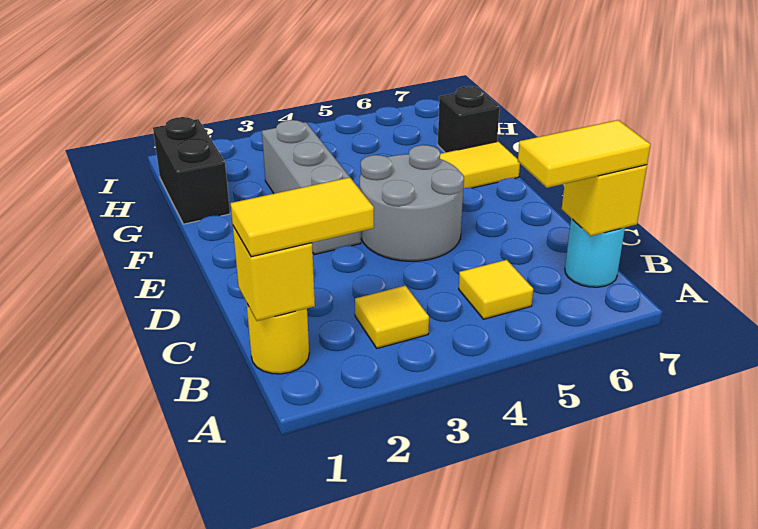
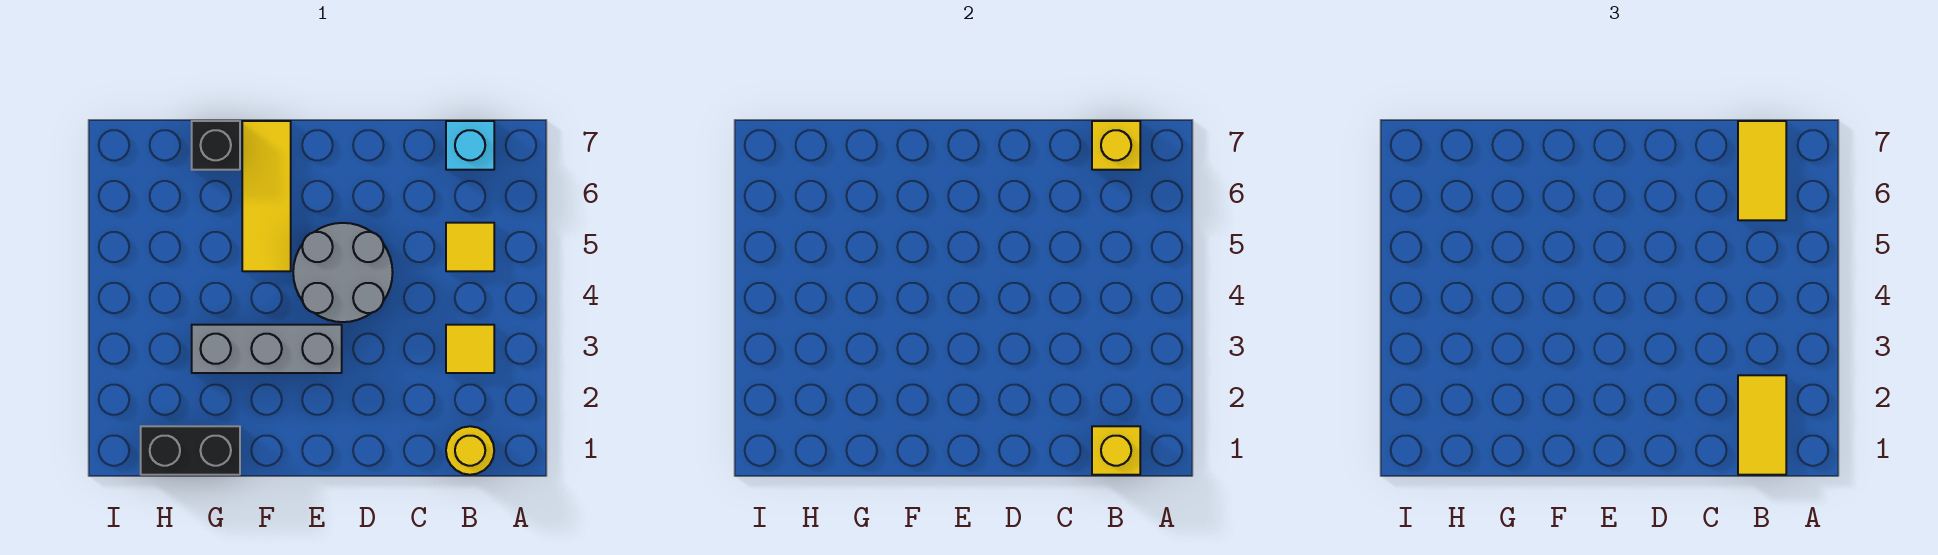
cyan round brick B7 level 1 -> cyan brick B7 level 1

